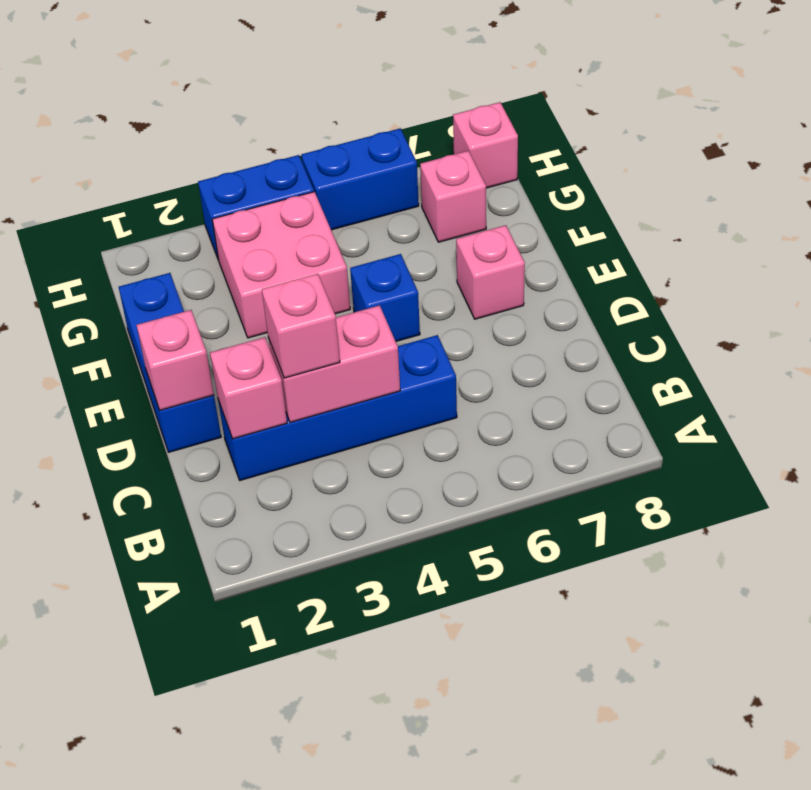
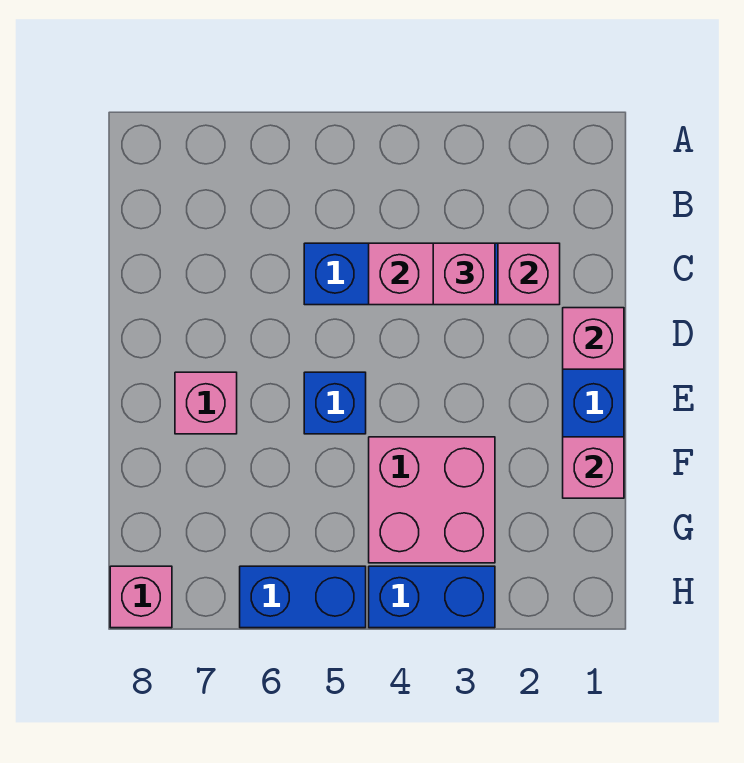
pink brick G7 level 1 -> pink brick F1 level 2

